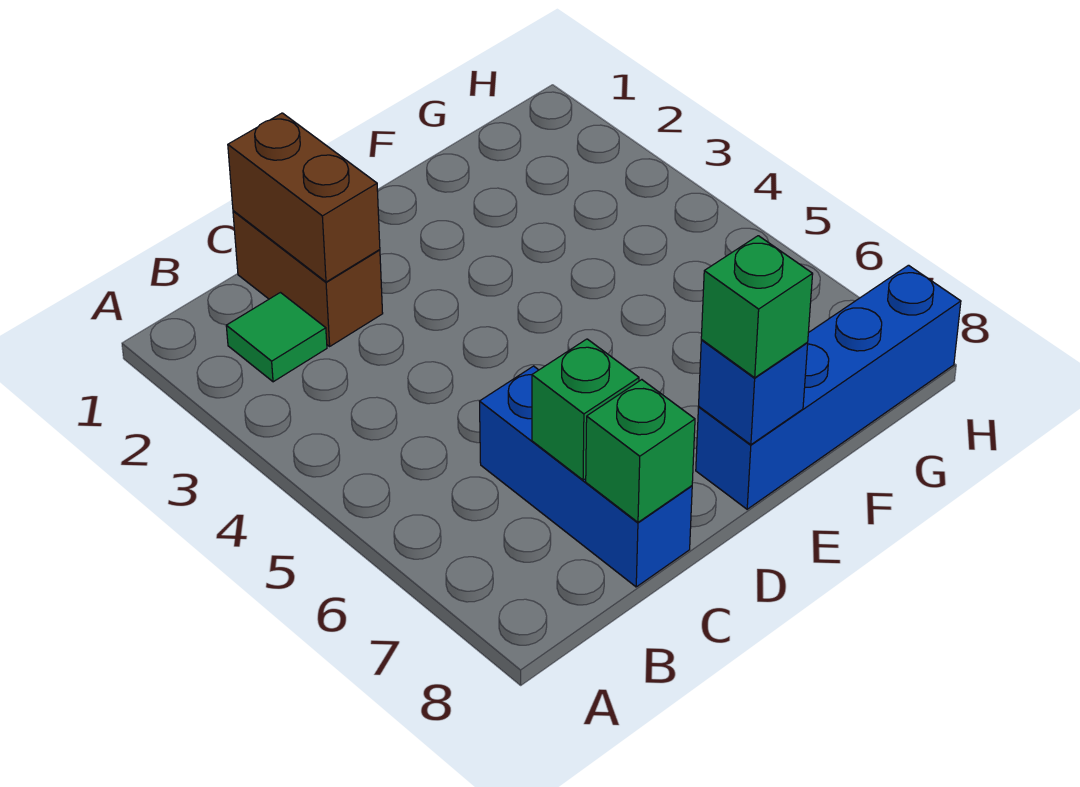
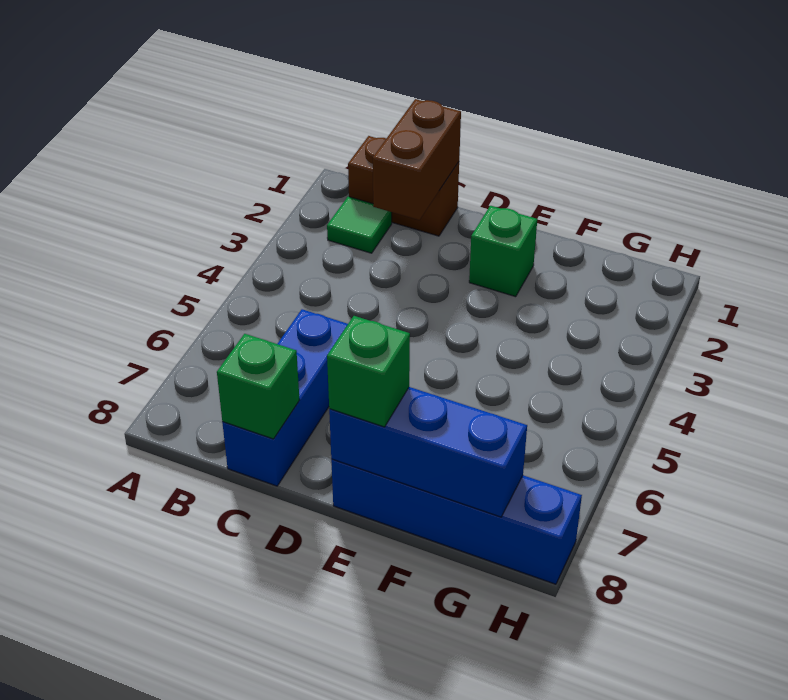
brown brick C1:C2 level 1 -> brown brick B1:C1 level 1
green brick C7 level 2 -> green brick E2 level 1
blue brick E8 level 2 -> blue brick E8:G8 level 2

